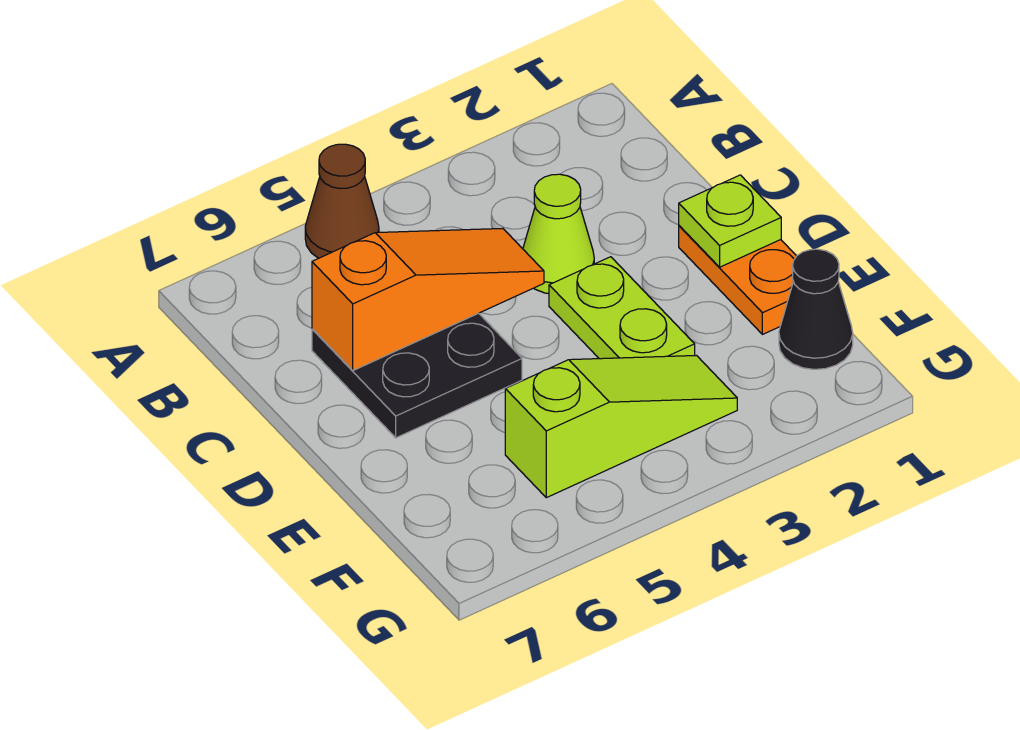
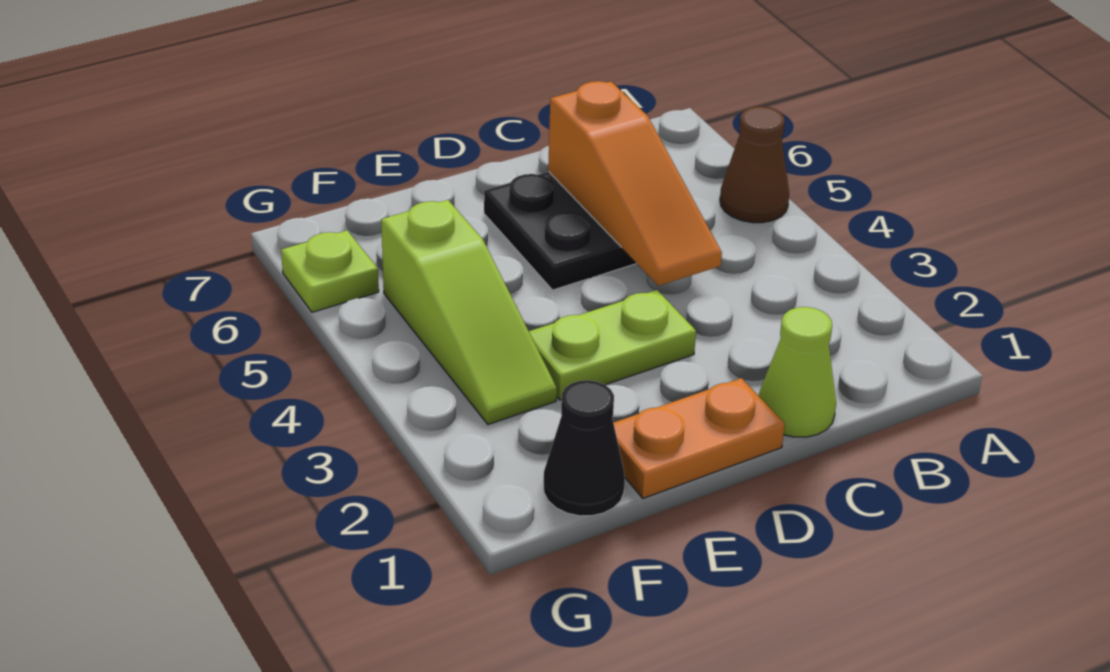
lime cone C3 level 1 -> lime cone C1 level 1
lime plate D1 level 2 -> lime plate G6 level 1

